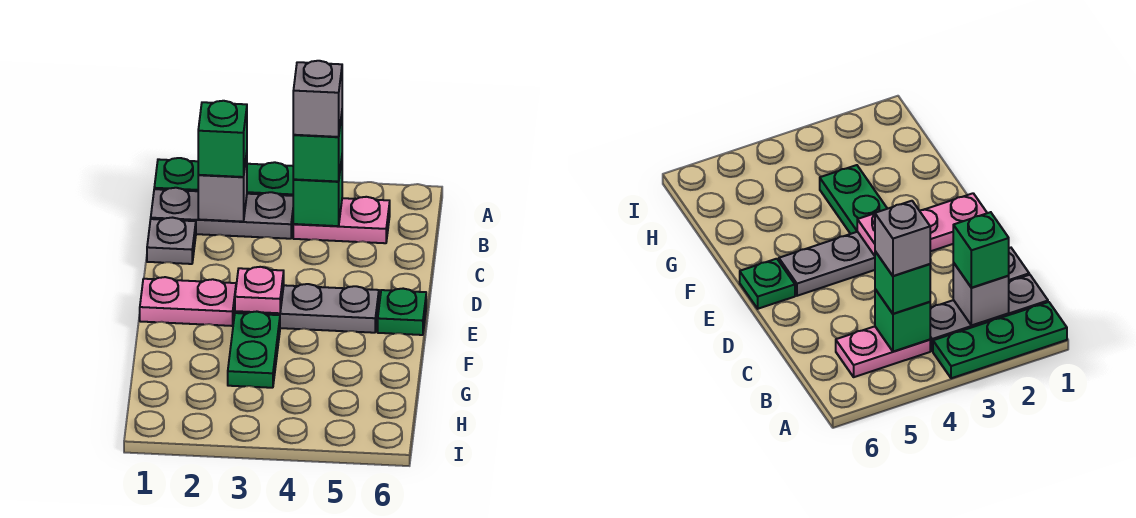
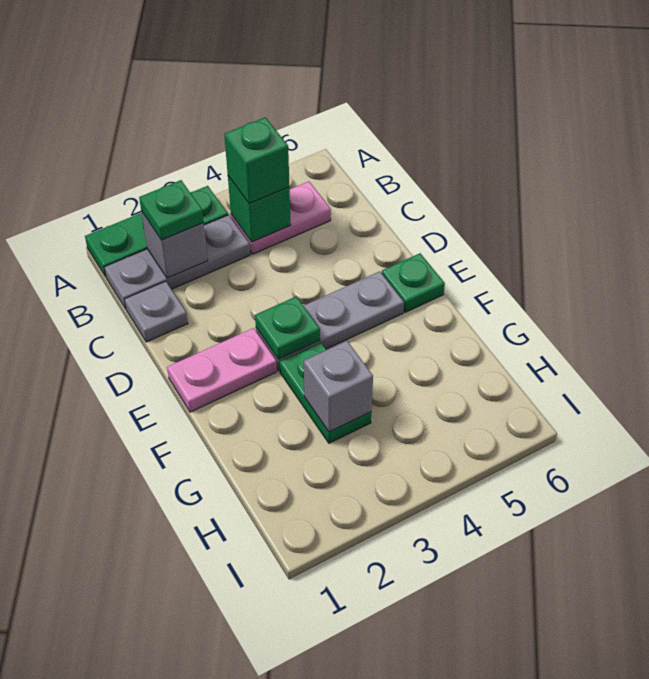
green brick B2 level 3 -> green plate B2 level 3
grey brick B4 level 4 -> grey brick G3 level 2
pink plate E3 level 2 -> green plate E3 level 2

